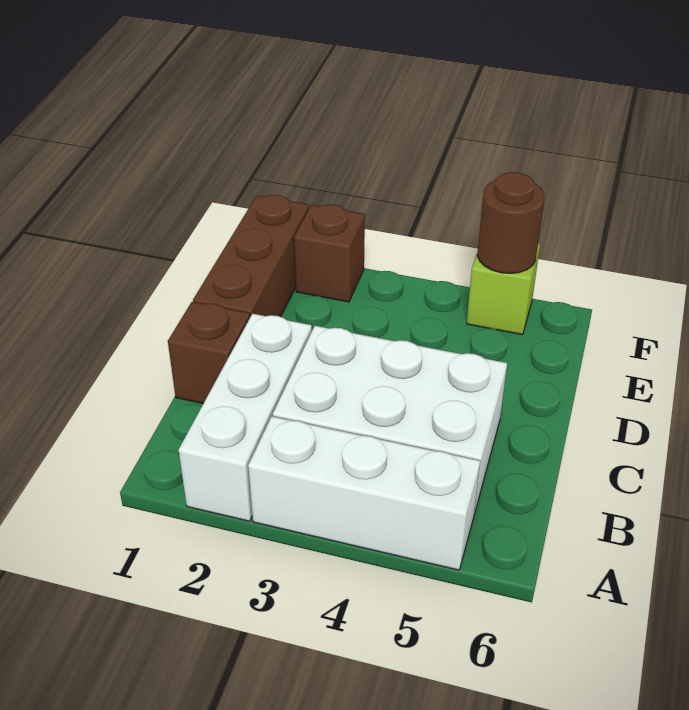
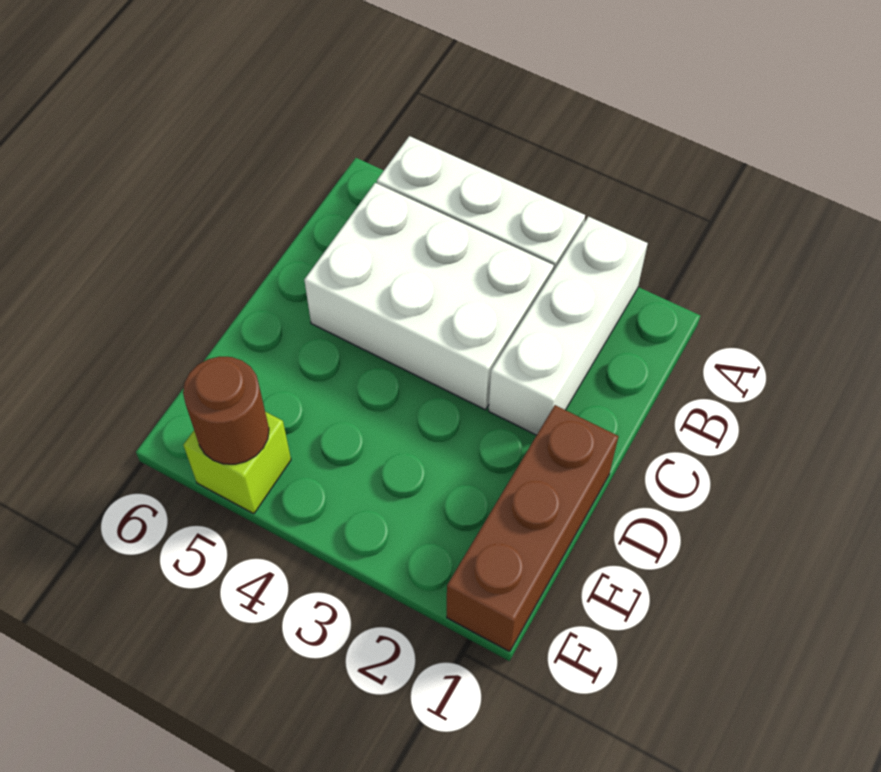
brown brick C1 level 1 -> none
brown brick F2 level 1 -> none

